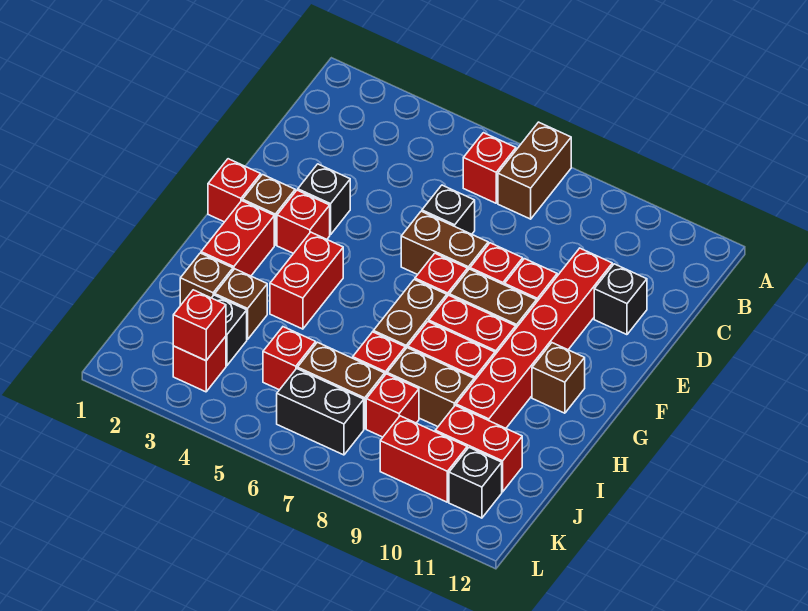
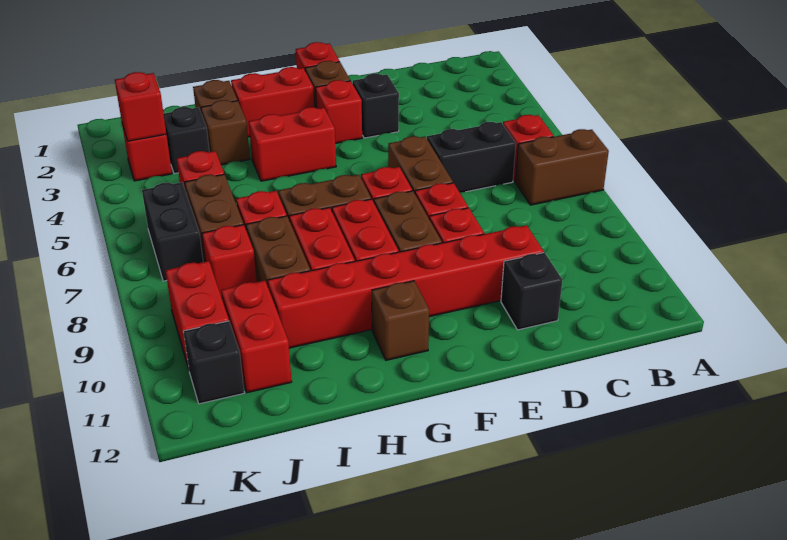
black brick D6 level 1 -> black brick C6:D6 level 1

